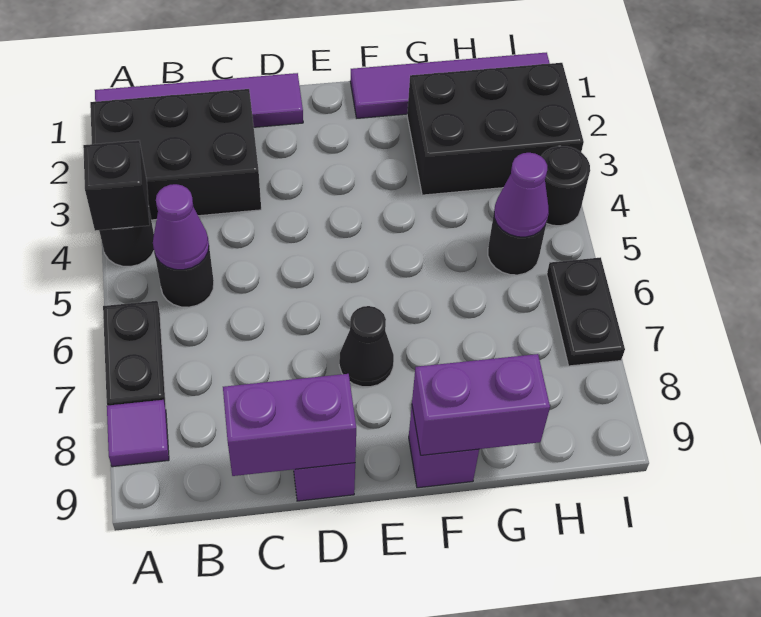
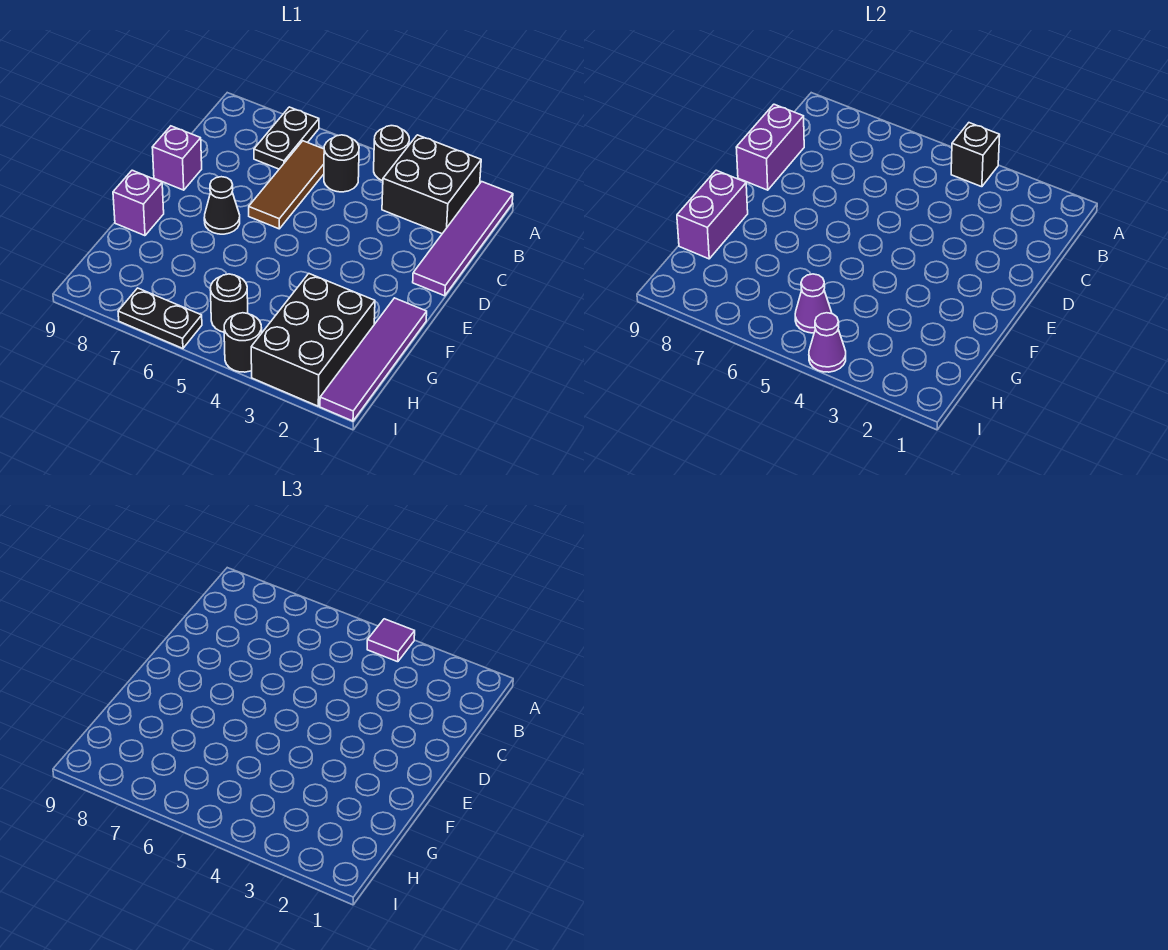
black brick A2:C3 level 1 -> black brick A2:B3 level 1
black plate A6:A7 level 1 -> black plate A7:B7 level 1
purple tile A8 level 1 -> purple tile A4 level 3
purple cone B5 level 2 -> purple cone I4 level 2
none -> brown tile B6:D6 level 1

